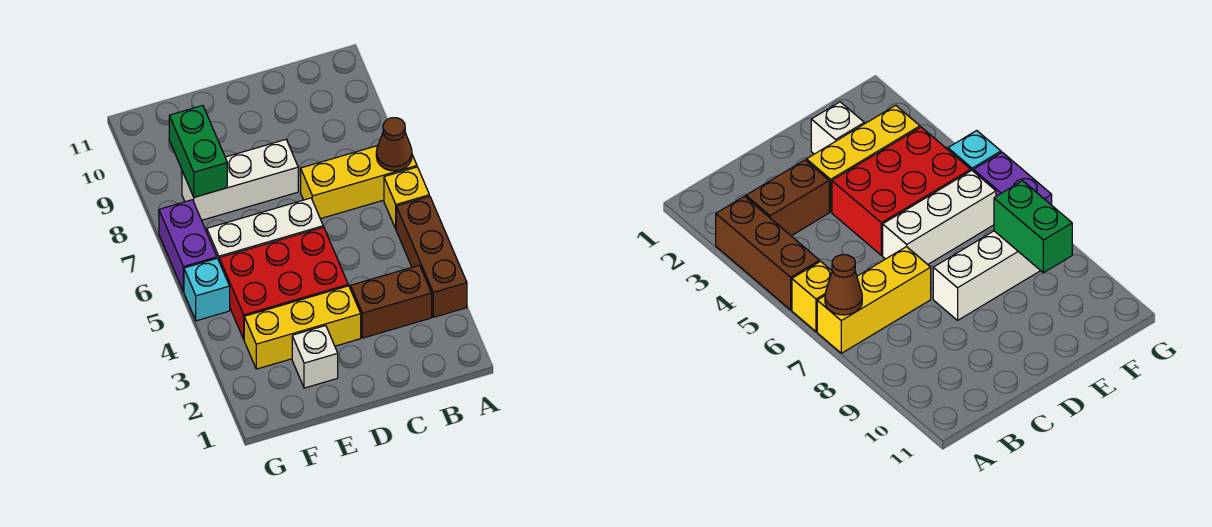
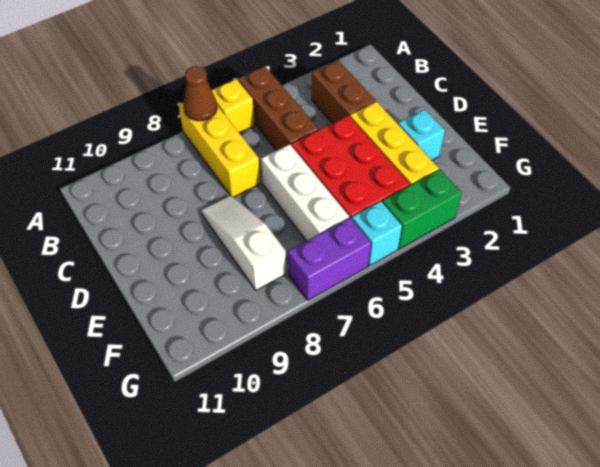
brown brick A3:A5 level 1 -> brown brick A5:C5 level 1
white brick D8:F8 level 1 -> white slope D8:F8 level 1 top F
white brick E2 level 1 -> cyan brick E2 level 1
green brick F8:F9 level 2 -> green brick G3:G4 level 1

